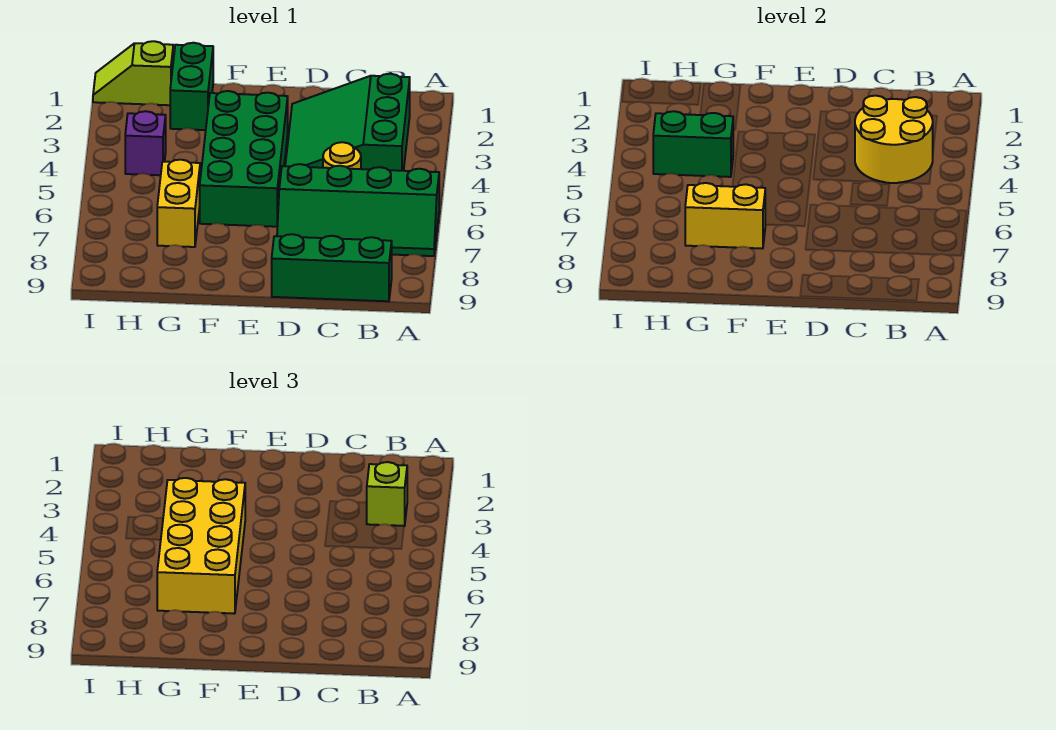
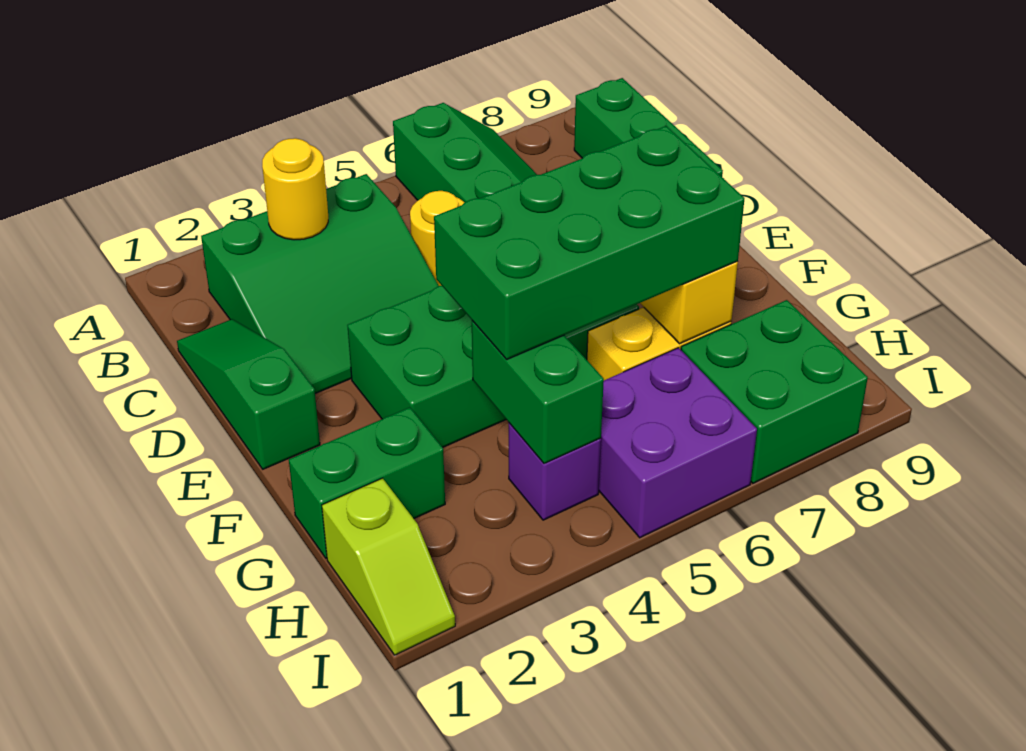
yellow round brick B3:C4 level 2 -> yellow round brick B3 level 2
lime brick B3 level 3 -> none
none -> green slope C1:E1 level 1 top E
yellow brick F4:G7 level 3 -> green brick F4:G7 level 3
none -> purple brick H5:I6 level 1
none -> green brick H7:I8 level 1

